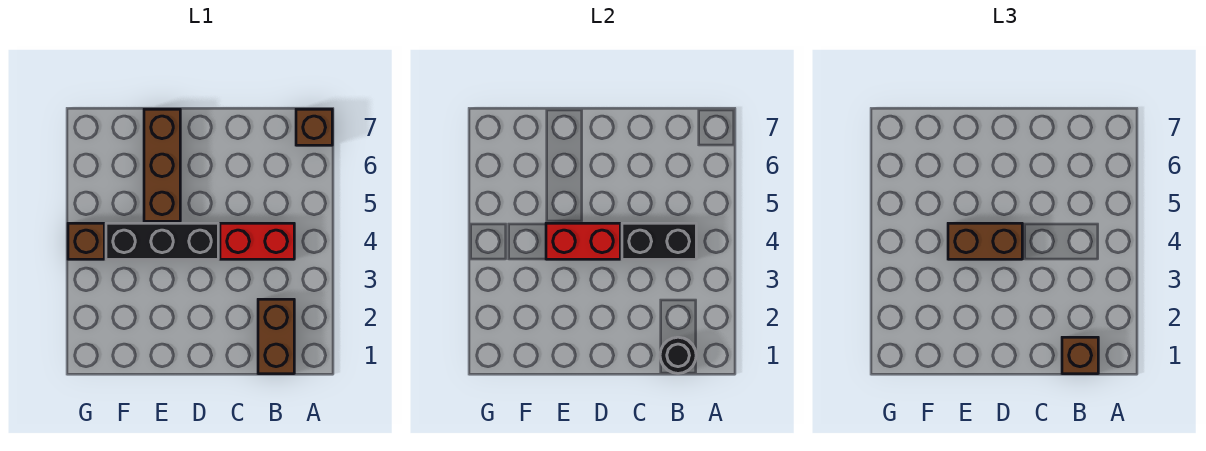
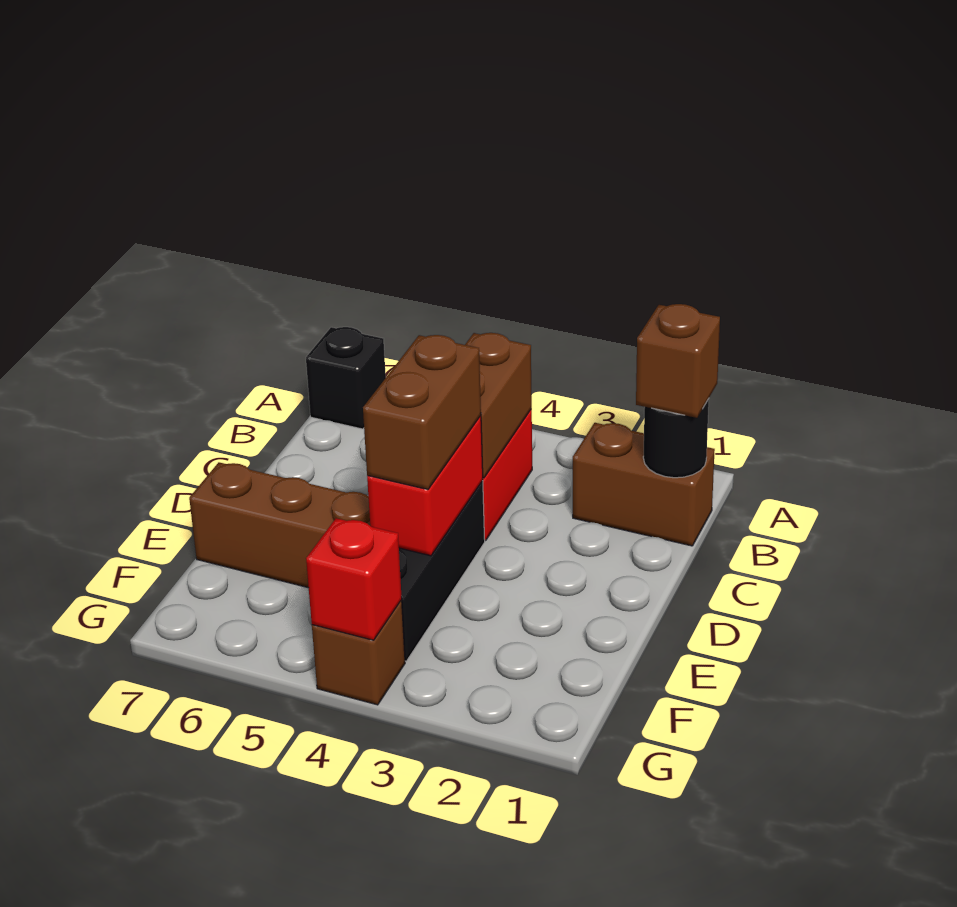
brown brick A7 level 1 -> black brick A7 level 1
black brick B4:C4 level 2 -> brown brick B4:C4 level 2
none -> red brick G4 level 2

